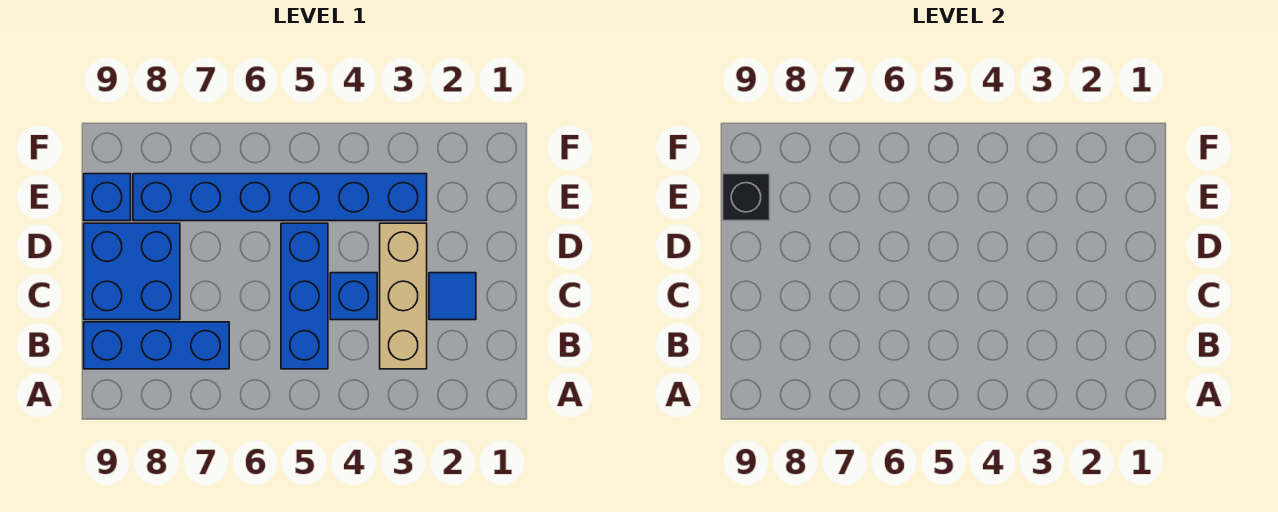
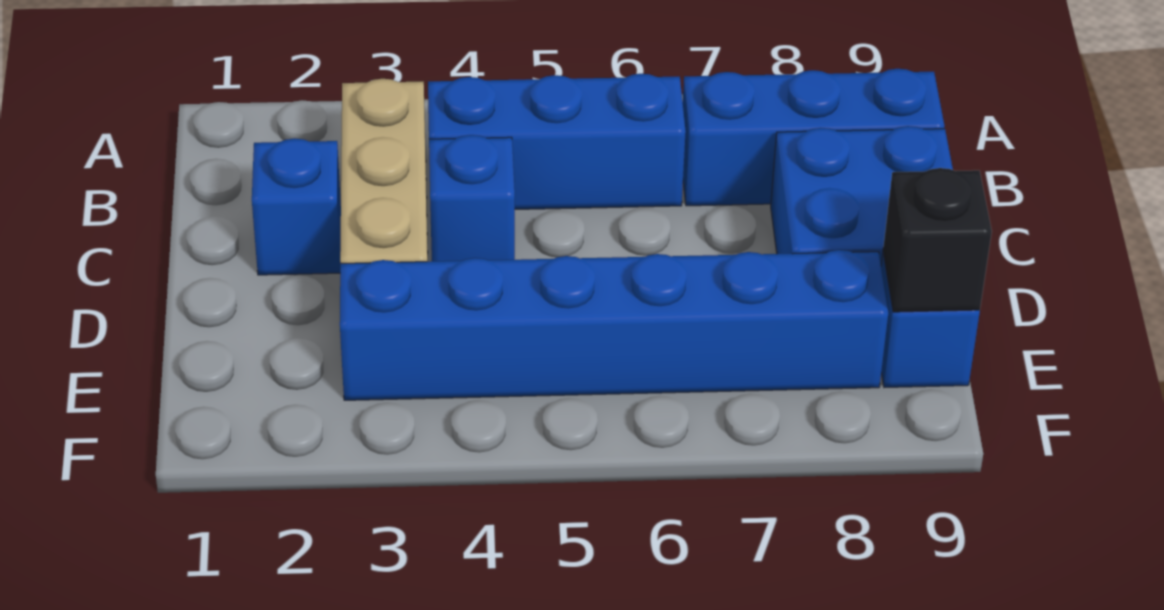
blue brick B5:D5 level 1 -> blue brick B4:B6 level 1
blue tile C2 level 1 -> blue brick C2 level 1

